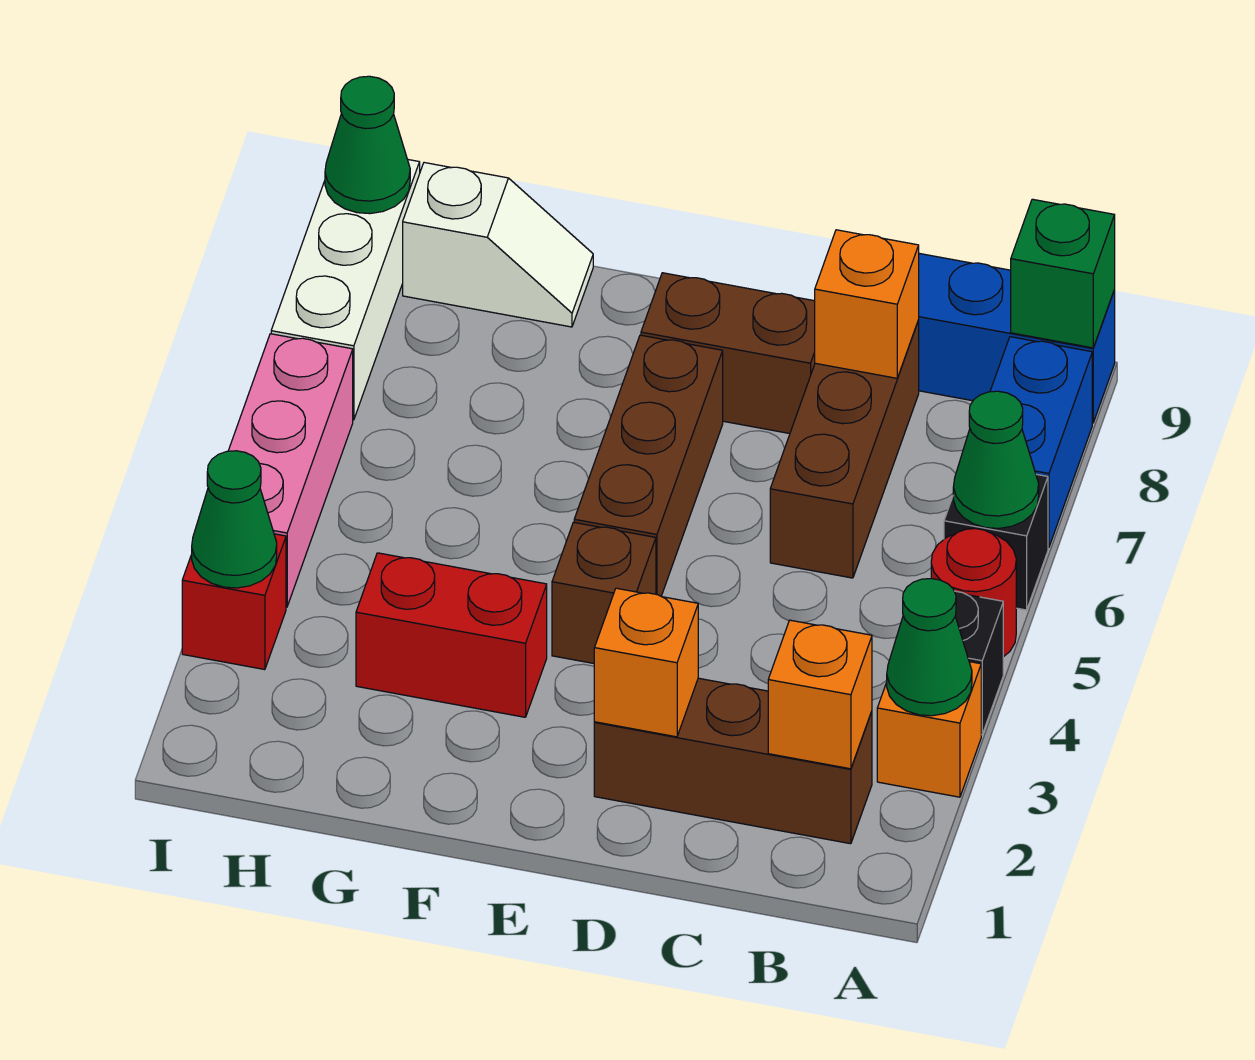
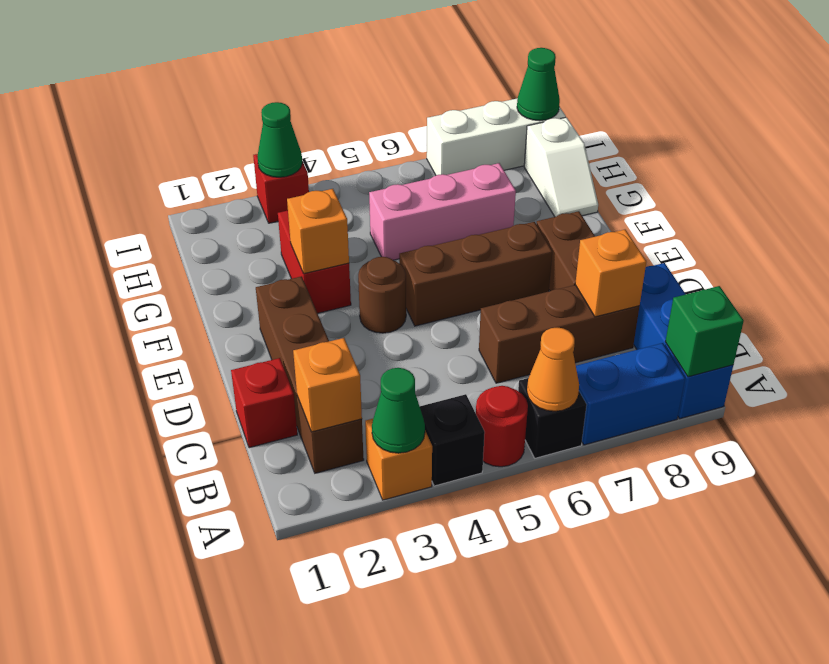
green cone A6 level 2 -> orange cone A6 level 2
brown brick B2:D2 level 1 -> brown brick B2:E2 level 1
none -> red brick C1 level 1
orange brick D2 level 2 -> orange brick F3 level 2
brown brick E4 level 1 -> brown round brick E4 level 1
pink brick I4:I6 level 1 -> pink brick G5:G7 level 1

